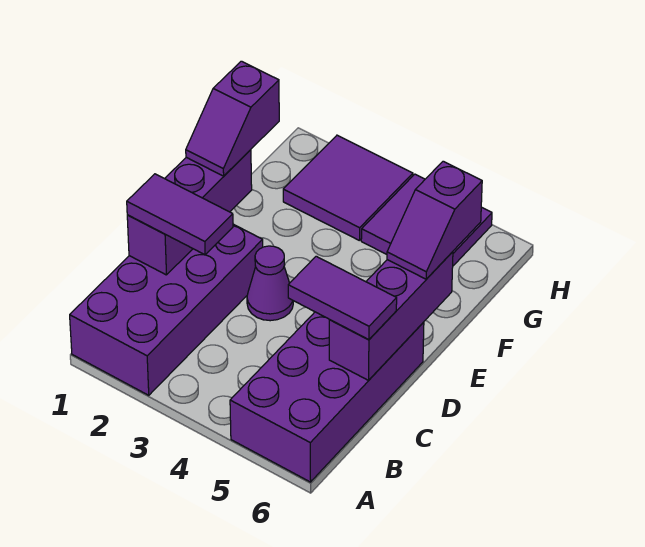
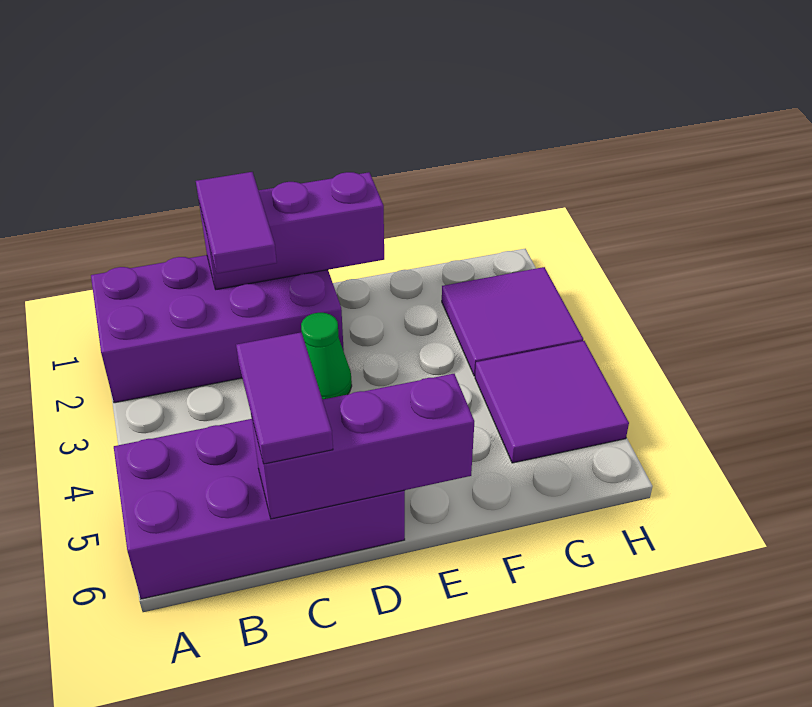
purple cone D3 level 1 -> green cone D3 level 1
purple slope E1:F1 level 3 top F -> none
purple slope E6:F6 level 3 top F -> none

